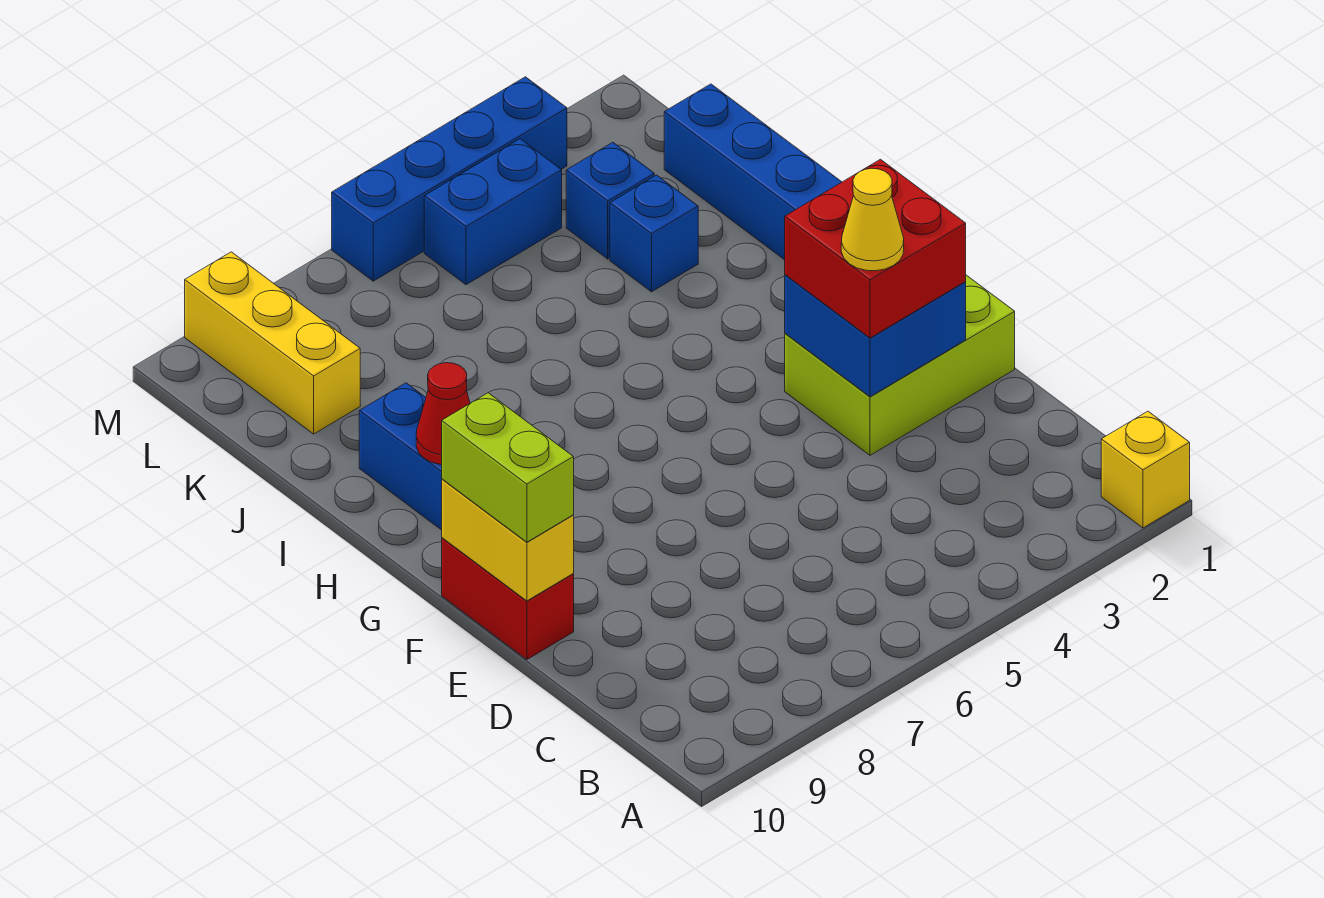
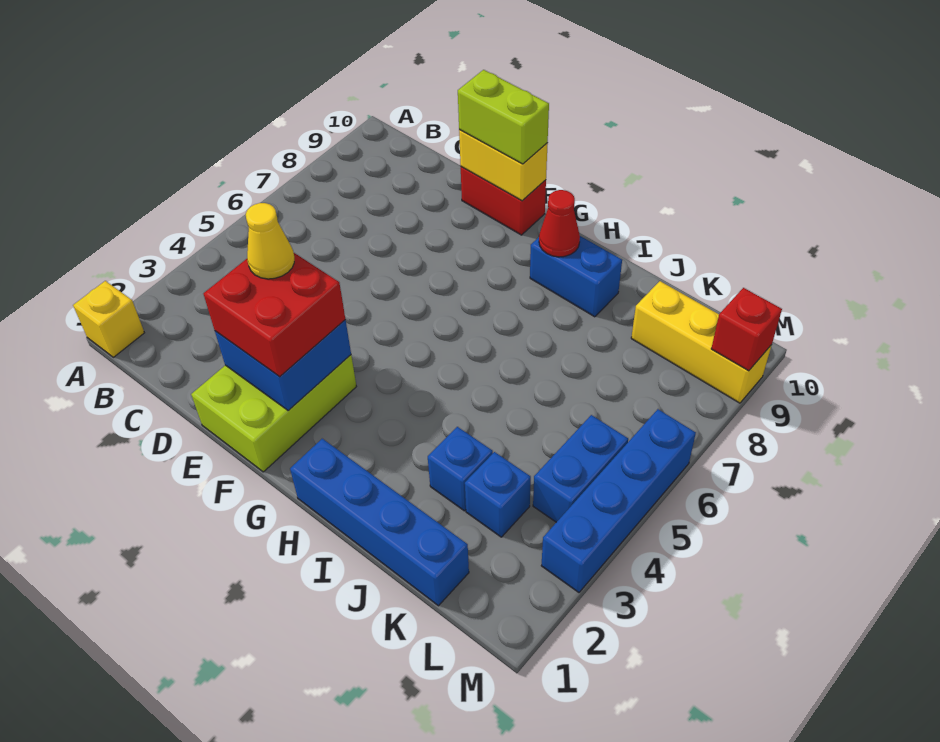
none -> red brick M9 level 2

